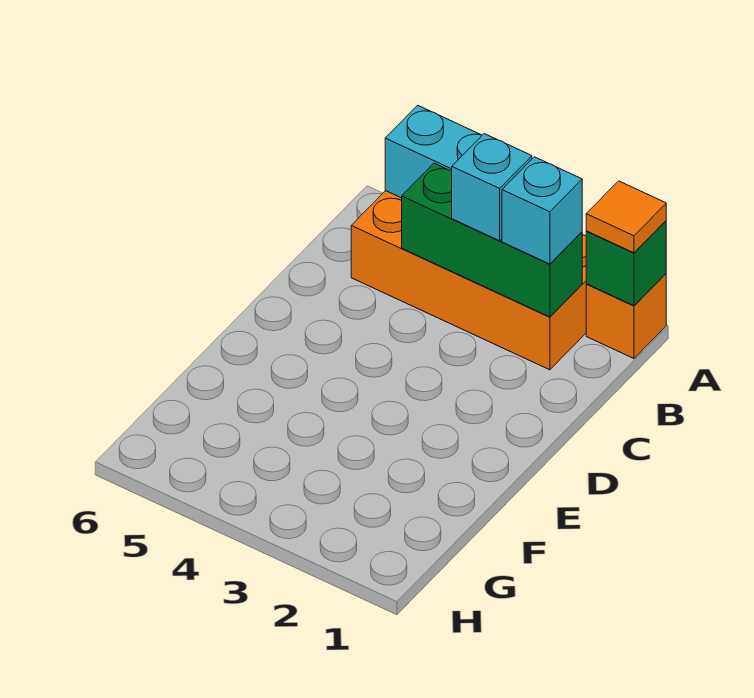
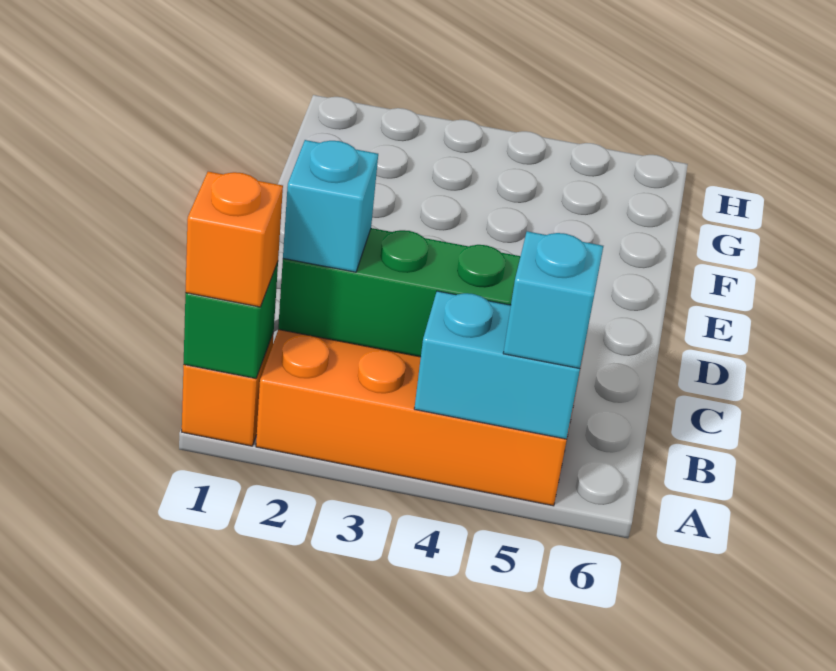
orange tile A1 level 3 -> orange brick A1 level 3
cyan brick B3 level 3 -> cyan brick A5 level 3

